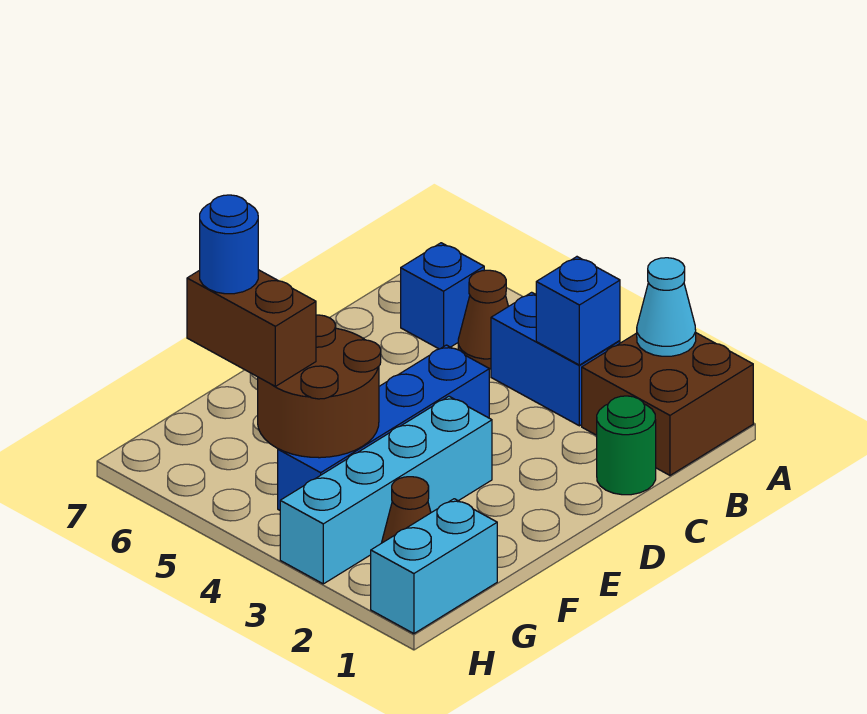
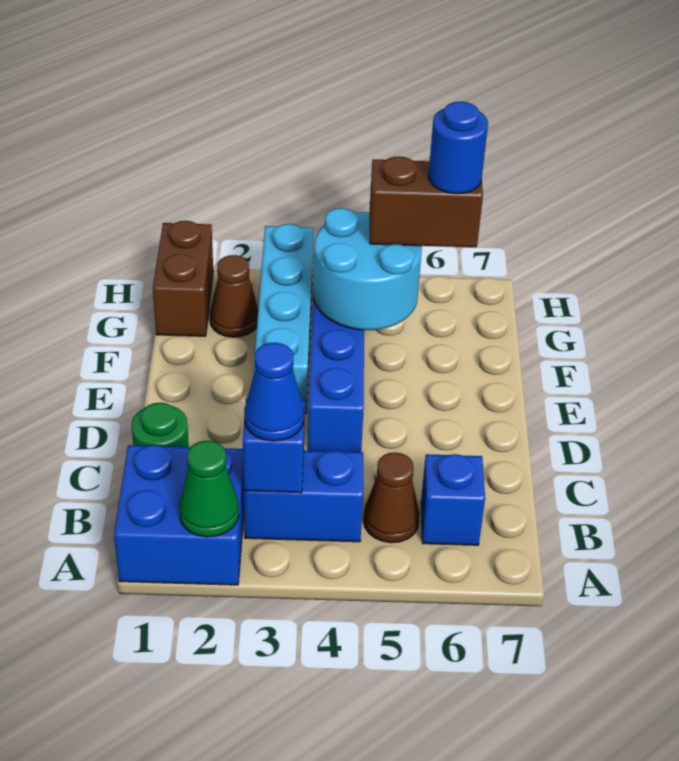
brown brick A1:B2 level 1 -> blue brick A1:B2 level 1
cyan cone A2 level 2 -> green cone A2 level 2
none -> blue cone B3 level 3
brown round brick F4:G5 level 2 -> cyan round brick F4:G5 level 2
cyan brick G1:H1 level 1 -> brown brick G1:H1 level 1

